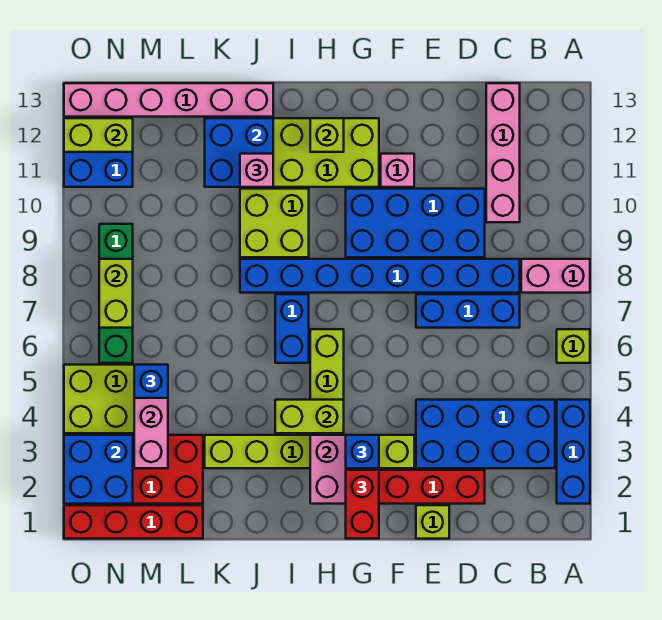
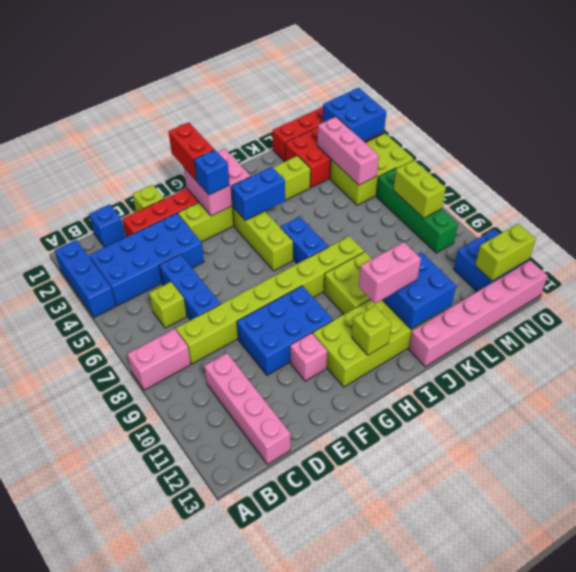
lime brick A6 level 1 -> lime brick C6 level 1
blue brick C7:E7 level 1 -> blue brick D5:D7 level 1
blue brick C8:J8 level 1 -> lime brick C8:J8 level 1
blue brick D9:G10 level 1 -> blue brick E9:G10 level 1
lime brick H4:I4 level 2 -> blue brick H4:I4 level 2
pink brick J11 level 3 -> pink brick I11:J11 level 3
blue brick M5 level 3 -> blue brick C1 level 1

